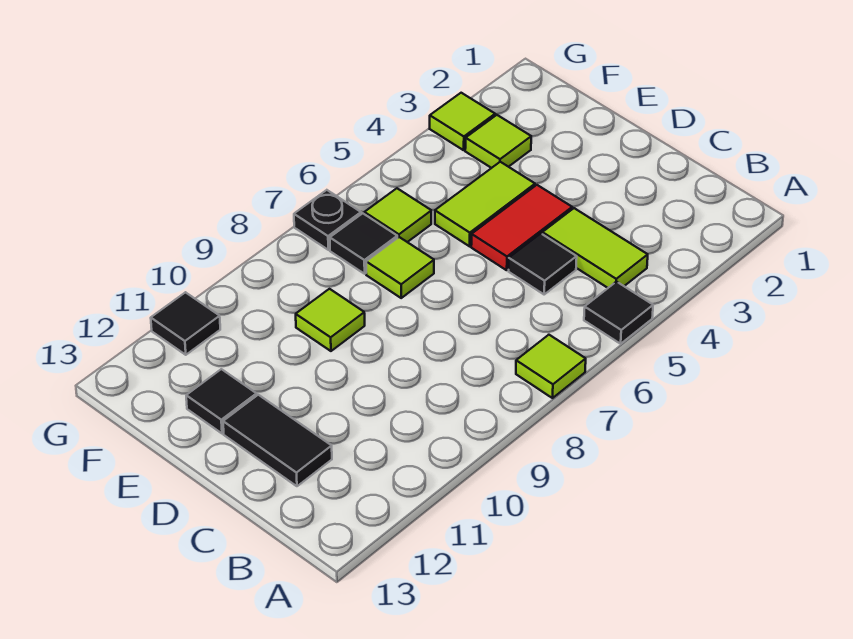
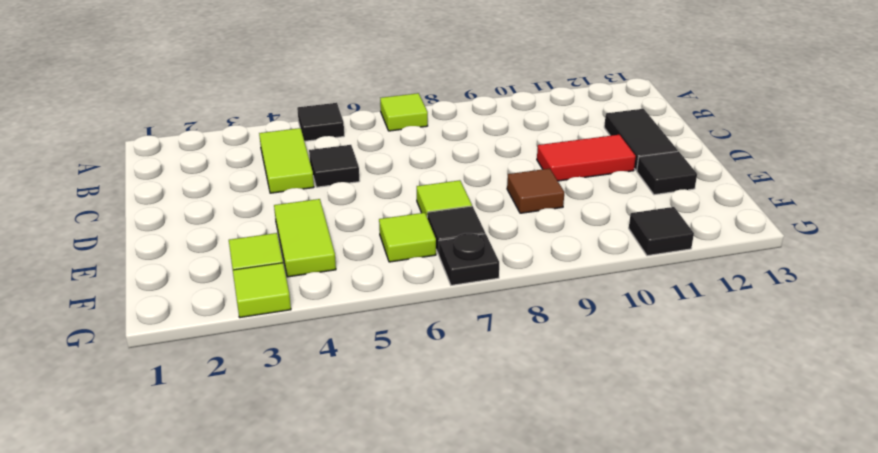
red tile D4:D5 level 1 -> red tile D10:D11 level 1
lime tile E4:E5 level 1 -> lime tile E4:F4 level 1
lime tile E9 level 1 -> brown tile E9 level 1

